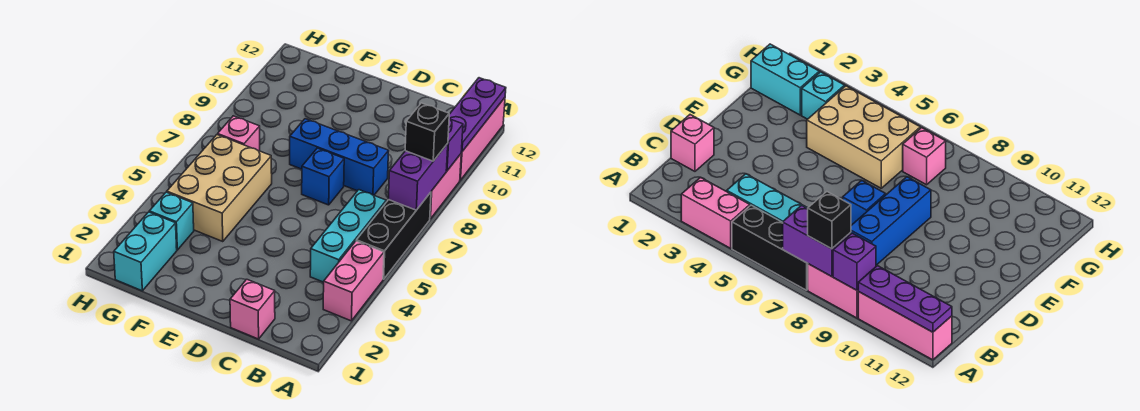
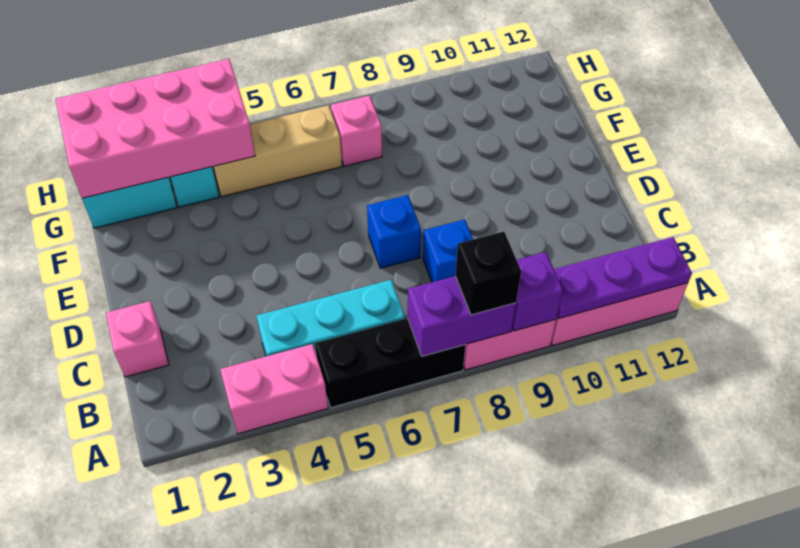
blue brick C8:E8 level 1 -> blue brick C8 level 1
tan brick F4:G6 level 1 -> tan brick G4:G6 level 1
none -> pink brick G1:H4 level 2

